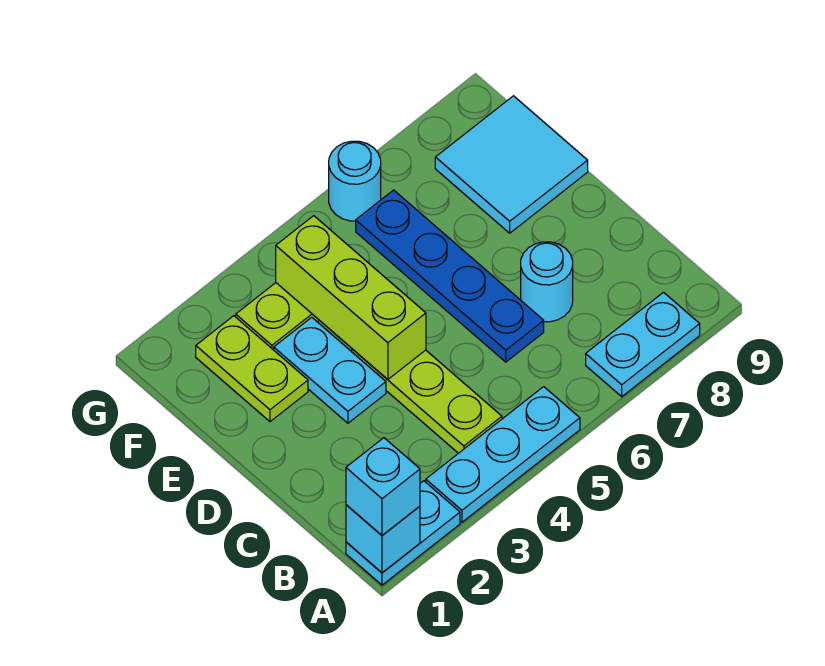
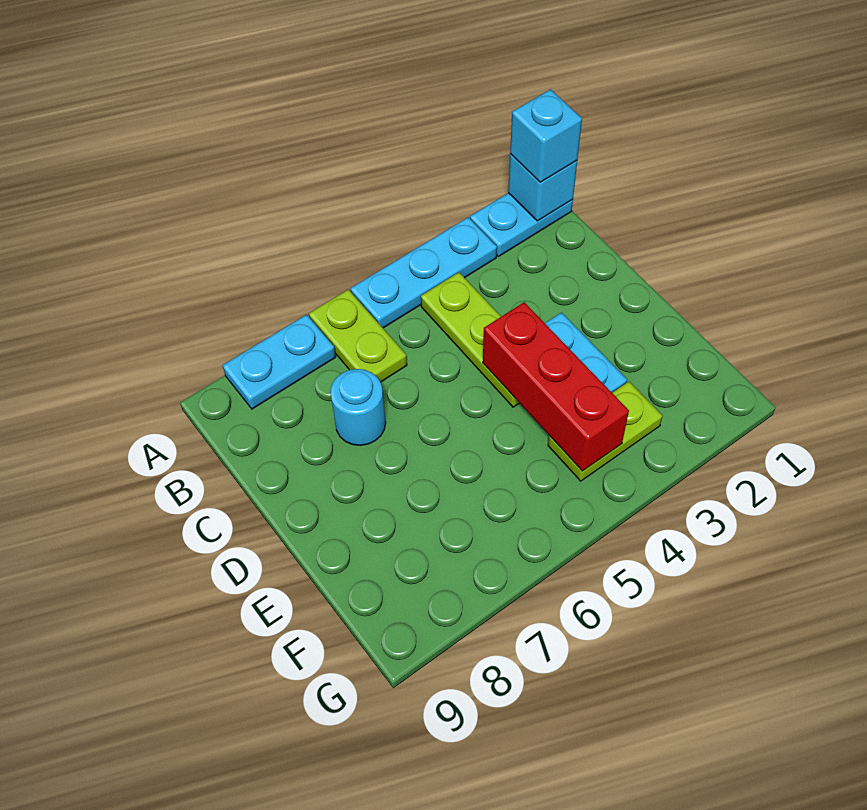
blue plate C6:F6 level 1 -> none
lime brick D4:F4 level 2 -> red brick D4:F4 level 2
lime plate E2:F2 level 1 -> lime plate A6:B6 level 1
cyan tile E8:F9 level 1 -> none
cyan round brick G6 level 1 -> none

